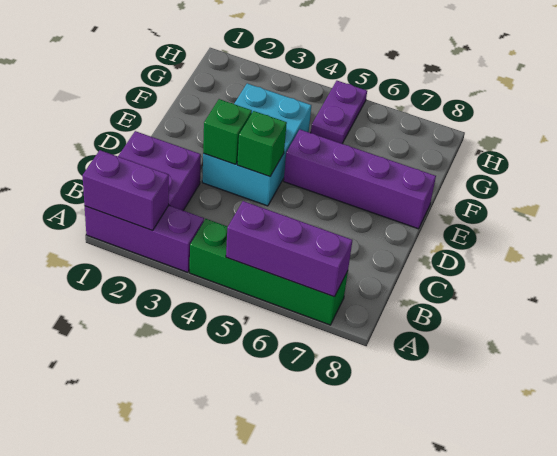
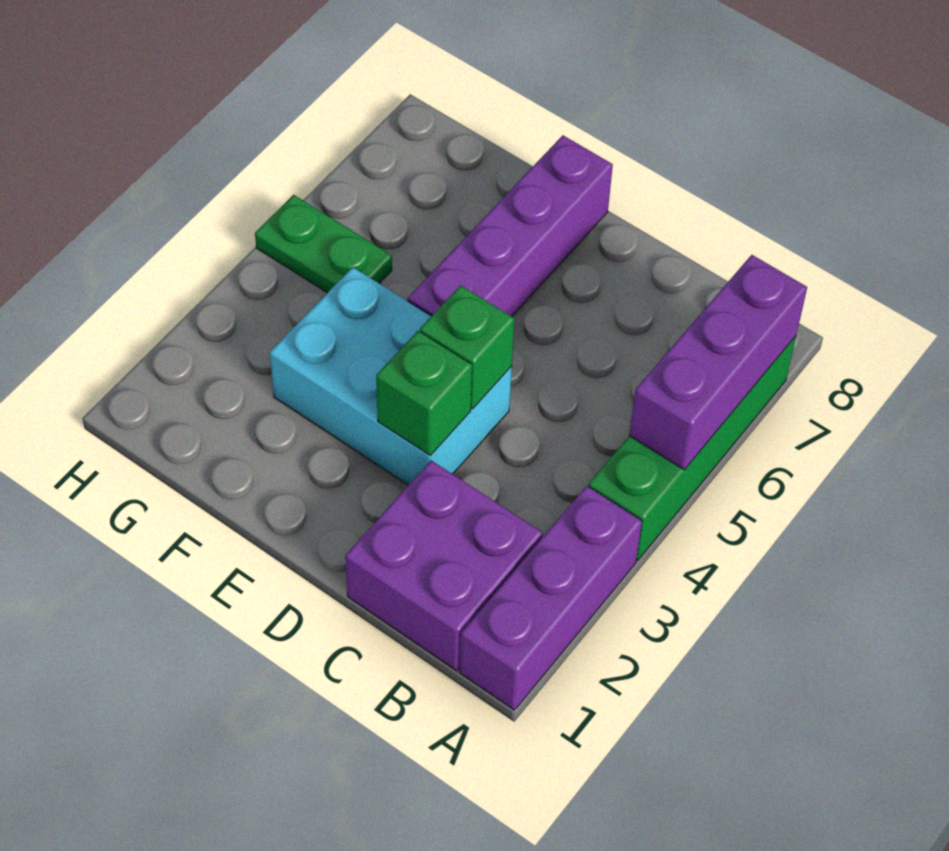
purple brick A1:A2 level 2 -> none
purple plate G5:H5 level 1 -> green plate G5:H5 level 1

